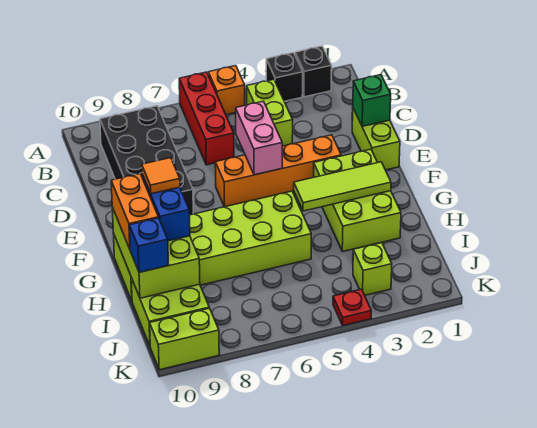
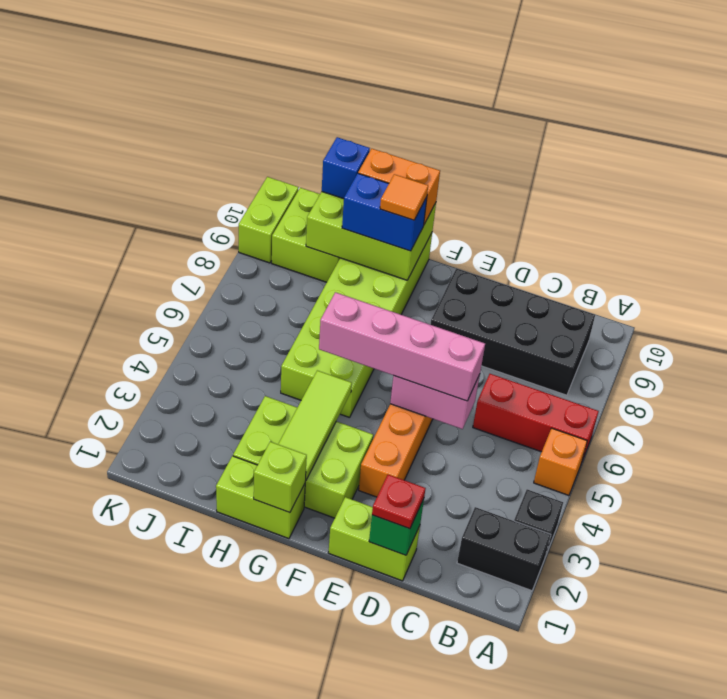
black brick A2 level 1 -> black brick A2:B2 level 1
lime brick B4:C4 level 1 -> lime brick G1:H1 level 1
none -> pink brick D5:G5 level 3
lime brick J3 level 1 -> lime brick G1 level 2
red plate K4 level 1 -> red plate D1 level 3

